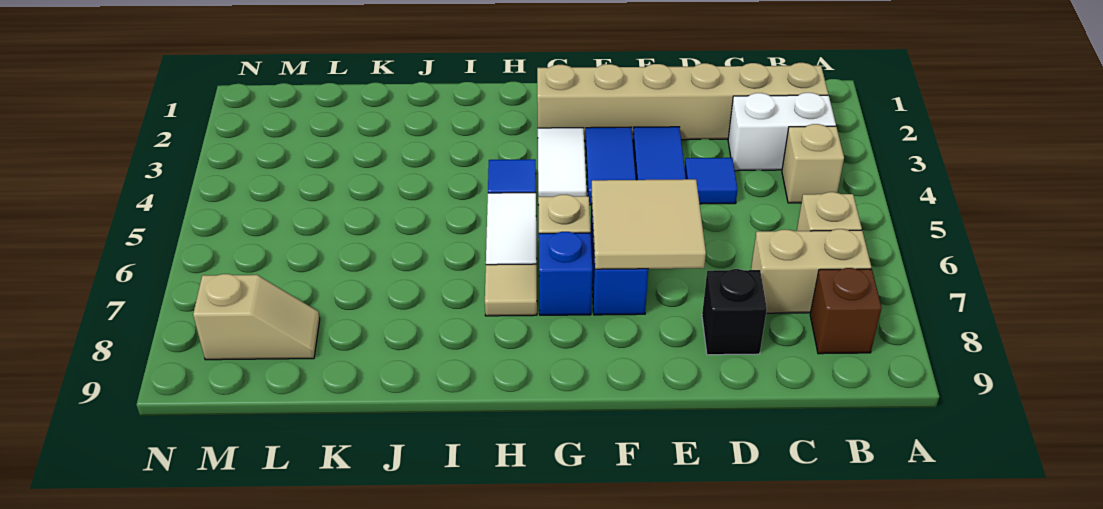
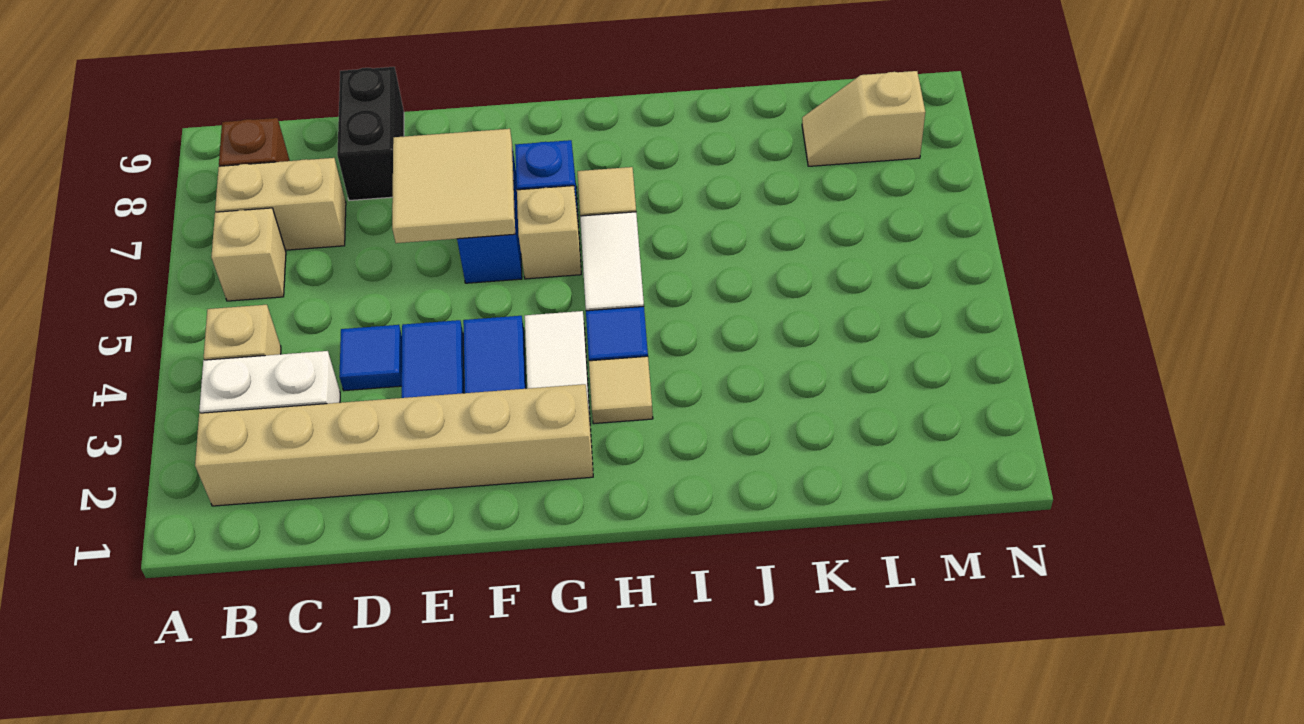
black brick D8 level 1 -> black brick D8:D9 level 1
none -> tan tile H3 level 1

